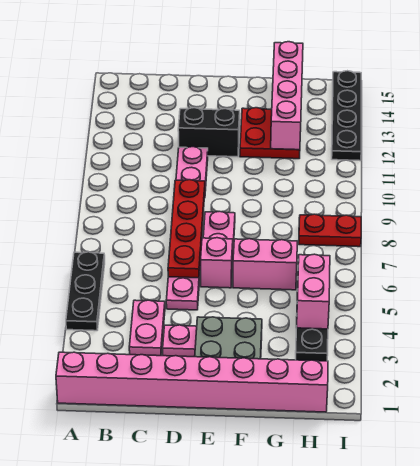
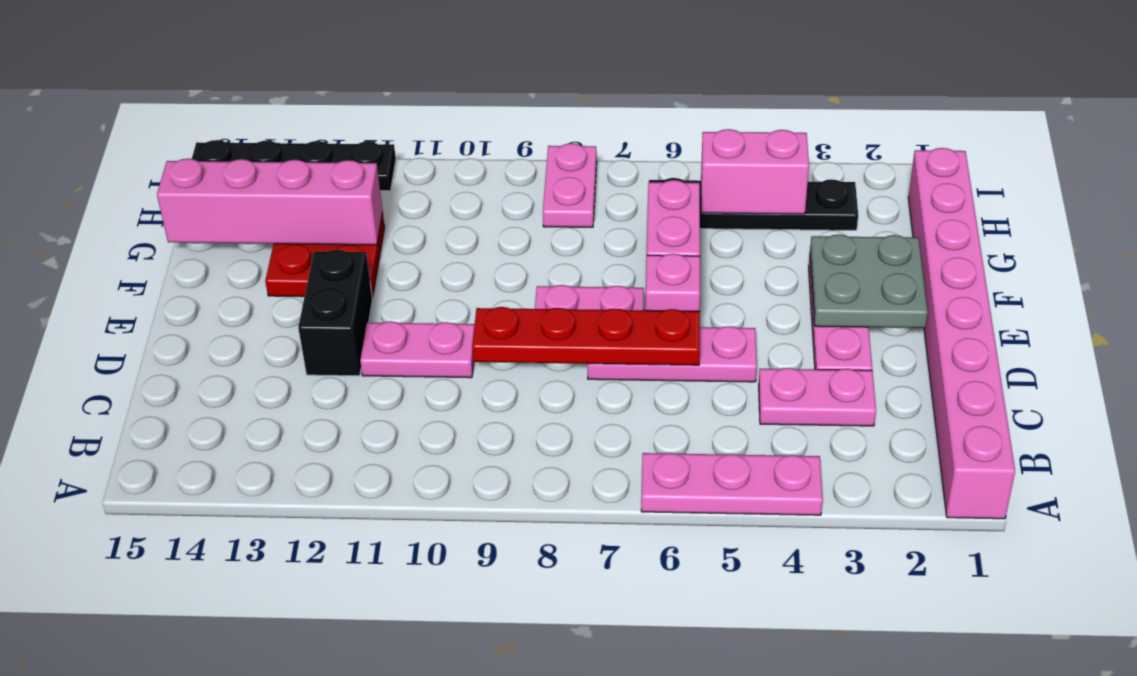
black plate A4:A6 level 1 -> pink plate A4:A6 level 1
red plate H8:I8 level 1 -> pink plate H8:I8 level 1

